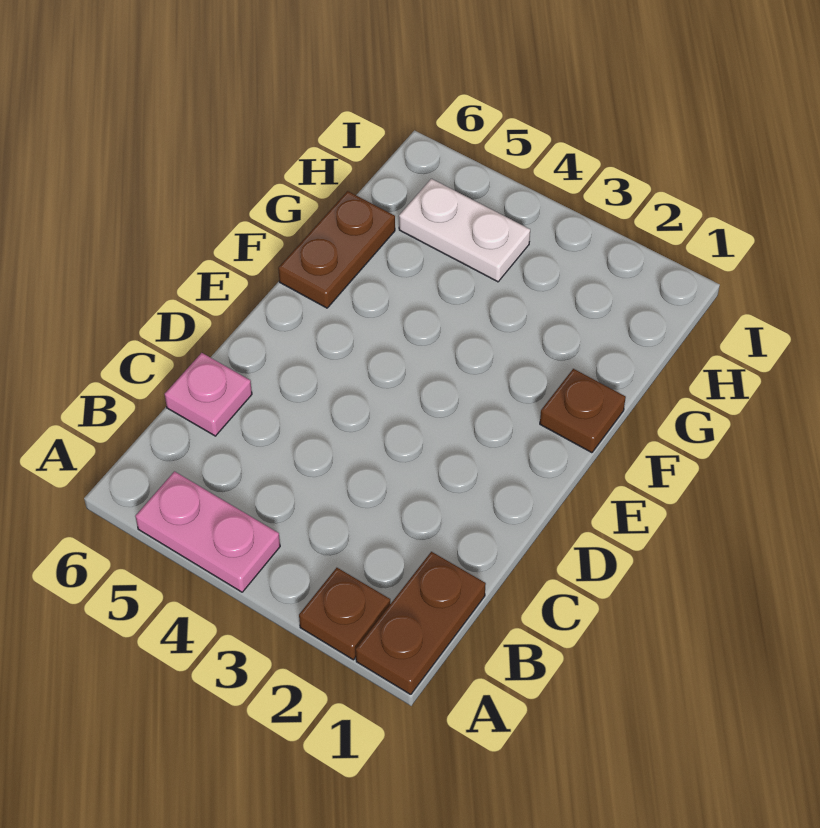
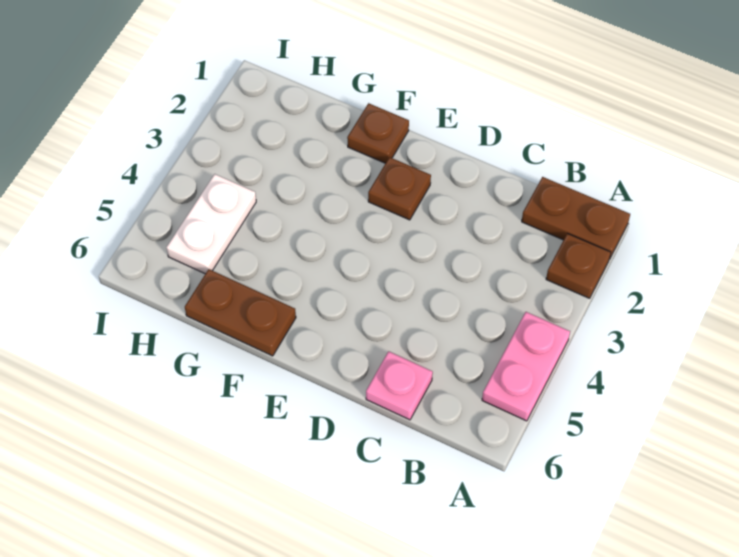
none -> brown plate E2 level 1

